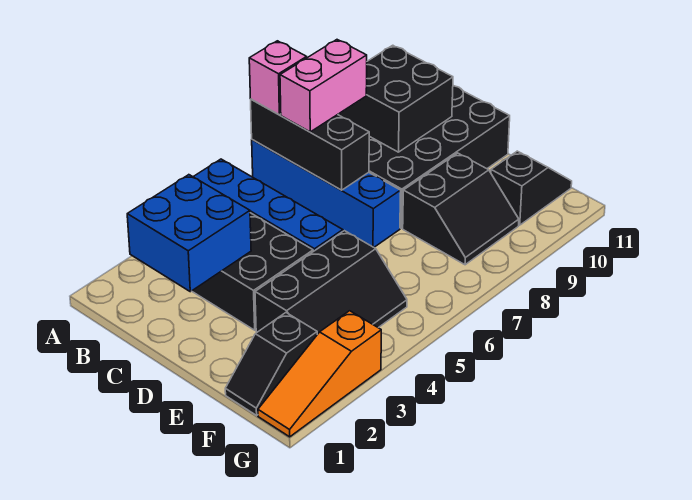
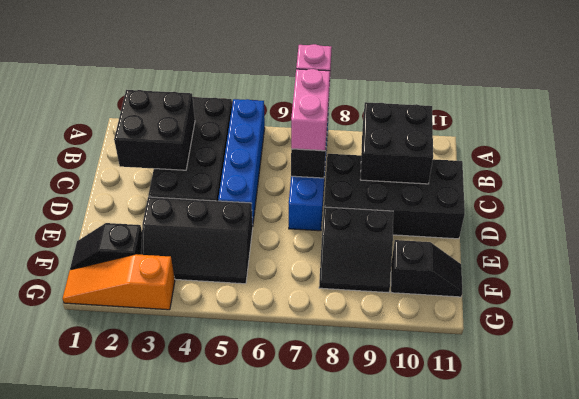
blue brick B2:C3 level 2 -> black brick B2:C3 level 2
pink brick B7:B8 level 3 -> pink brick B7:C7 level 3

